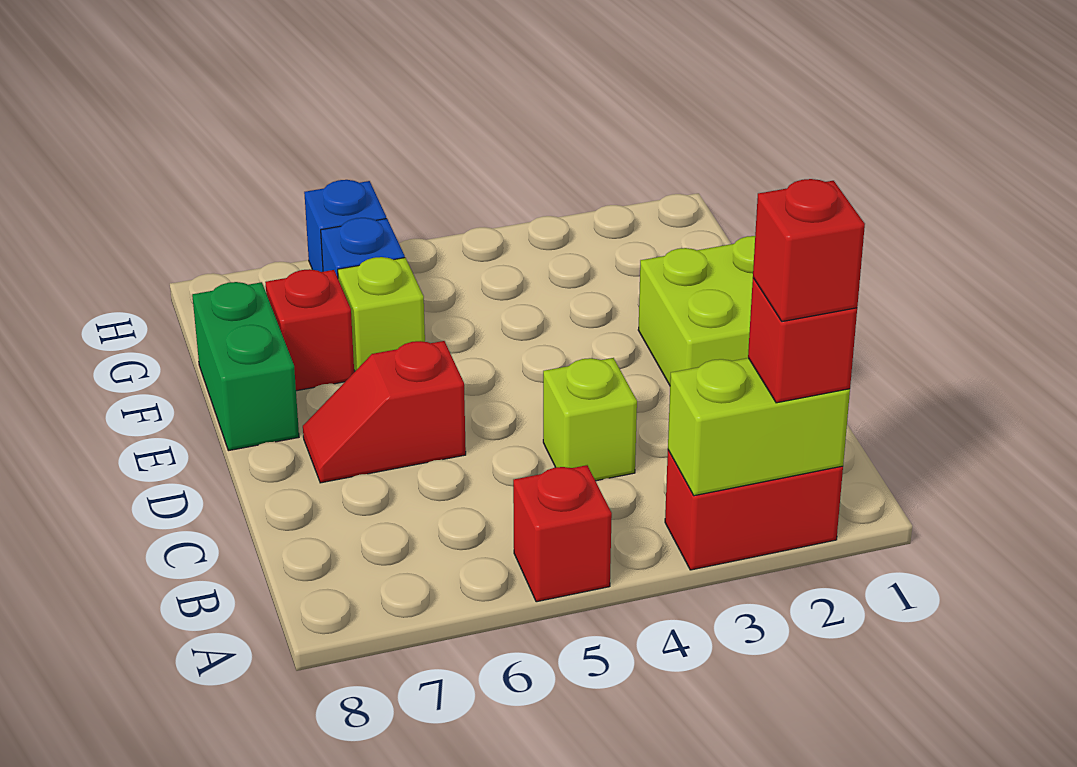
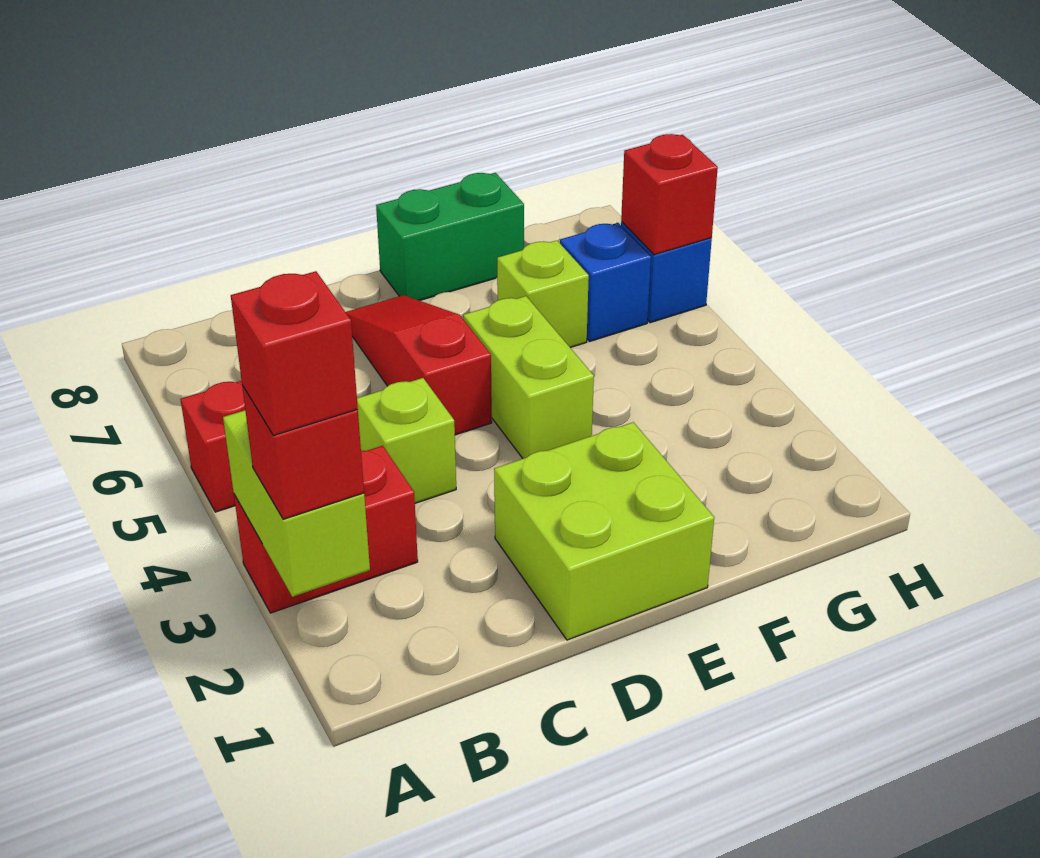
red brick A2:A3 level 1 -> red brick A3:B3 level 1
red slope D6:D7 level 1 top 6 -> red slope D5:D7 level 1 top 5
none -> lime brick E4:E5 level 1
red brick F7 level 1 -> red brick H6 level 2

